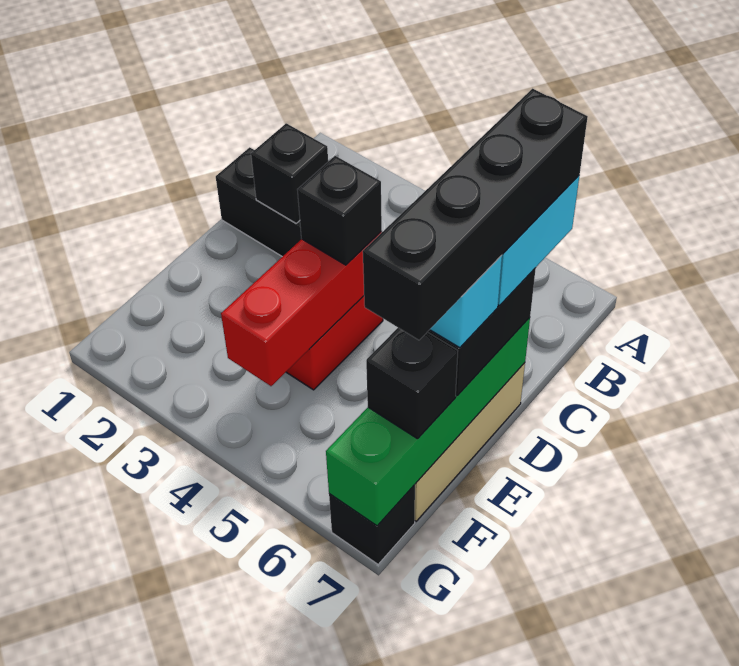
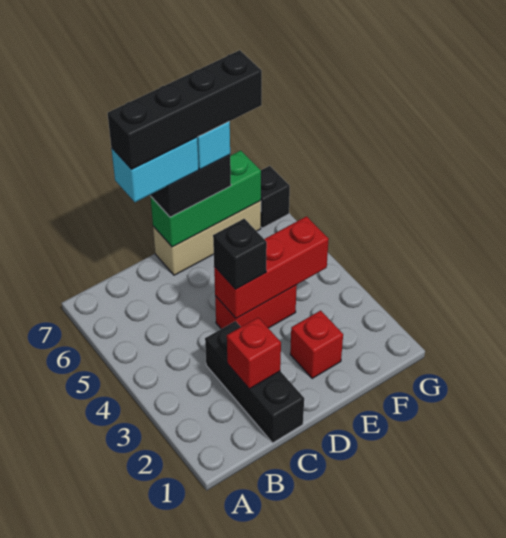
black brick C2 level 2 -> red brick C2 level 2
green brick D7:G7 level 2 -> green brick D7:F7 level 2
none -> red brick E2 level 1
black brick F7 level 3 -> none

